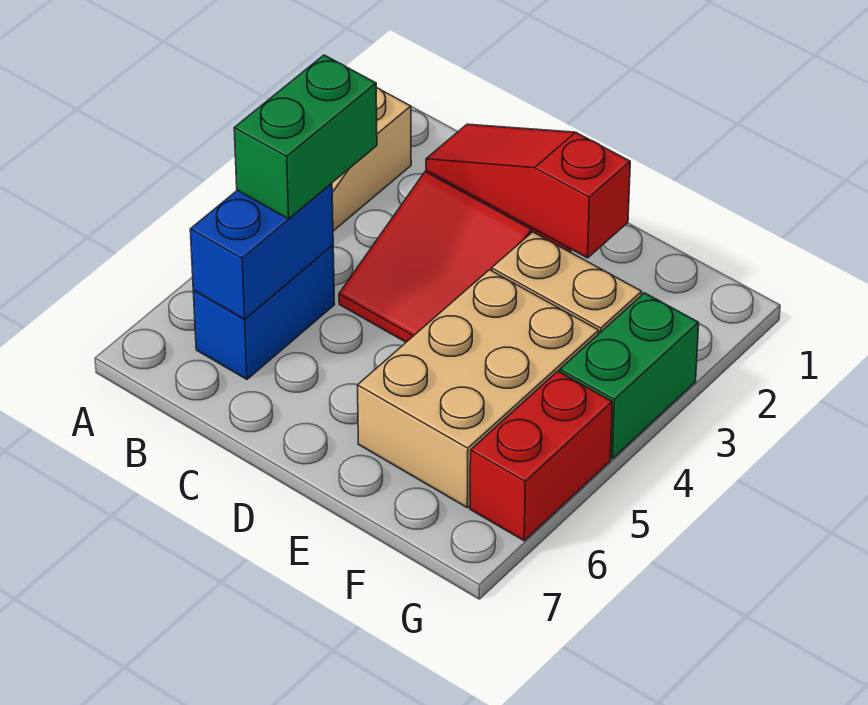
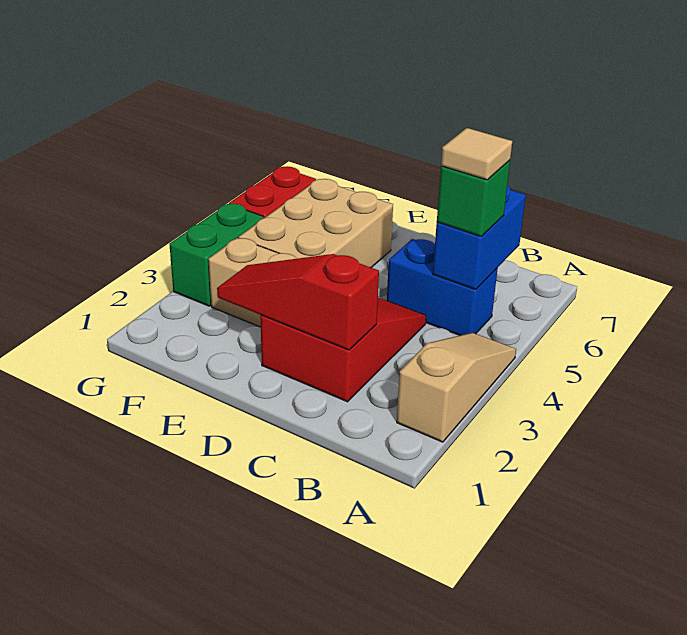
green brick B4:B5 level 3 -> green brick B5 level 3
blue brick B5:B6 level 1 -> blue brick B5:C5 level 1
none -> tan tile B5 level 4
red slope C2:E2 level 2 top E -> red slope C2:E2 level 2 top C

